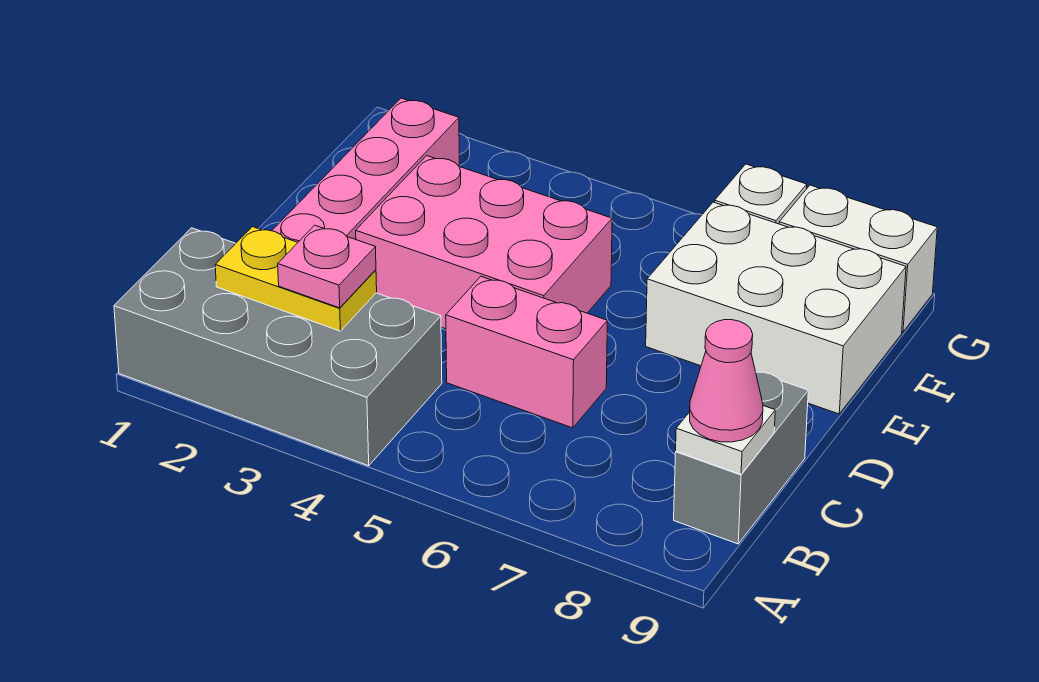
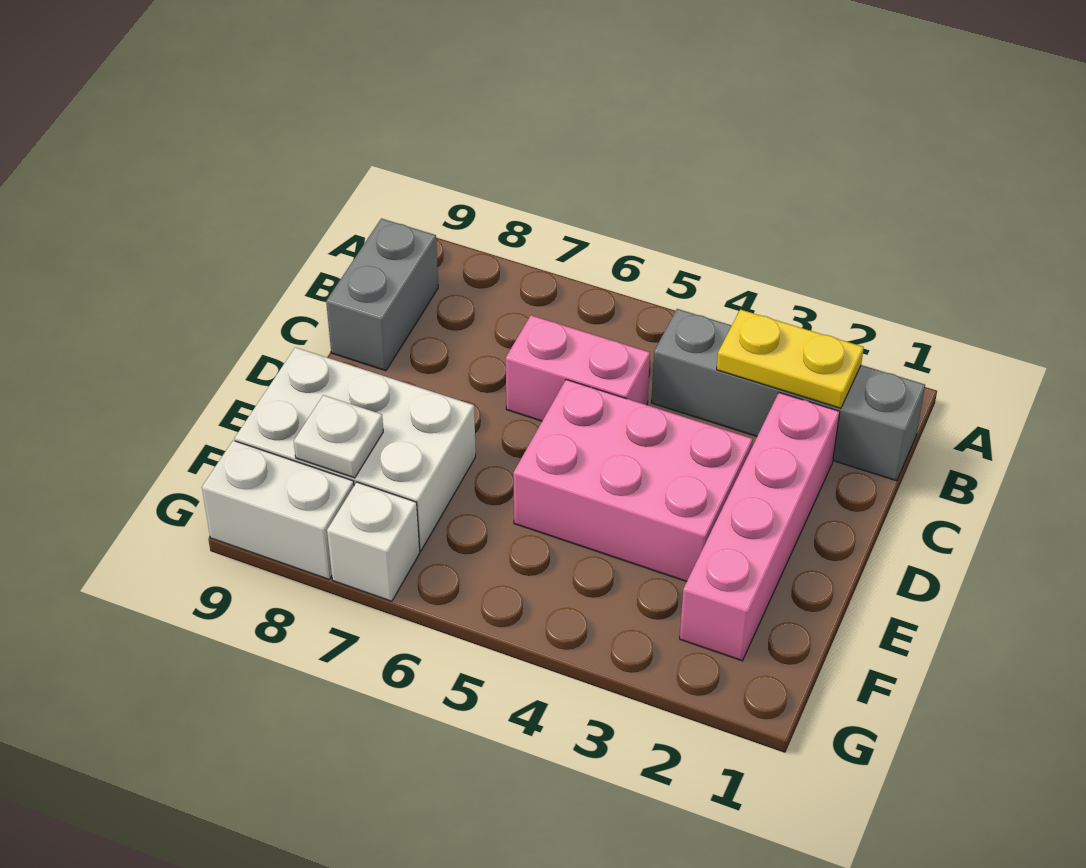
grey brick A1:B4 level 1 -> grey brick B1:B4 level 1
pink plate B3 level 3 -> none
white plate B9 level 2 -> white plate F8 level 2
pink cone B9 level 3 -> none

